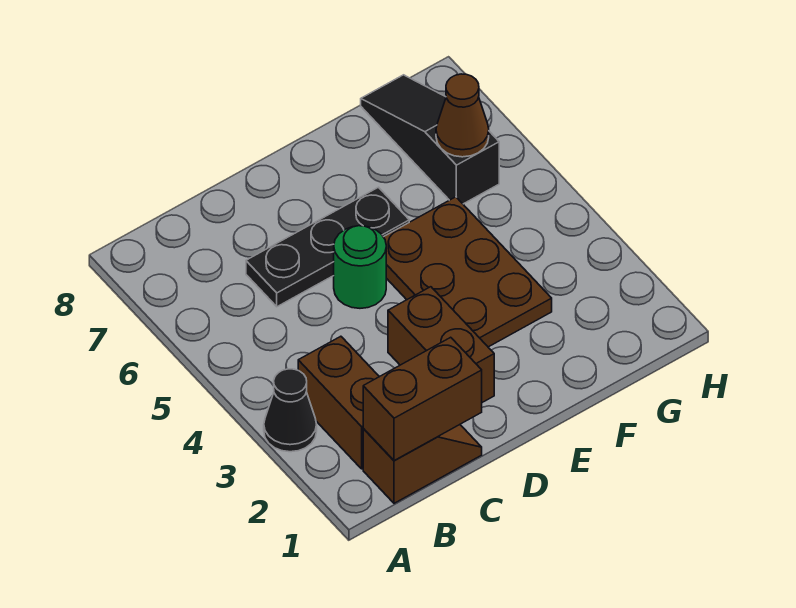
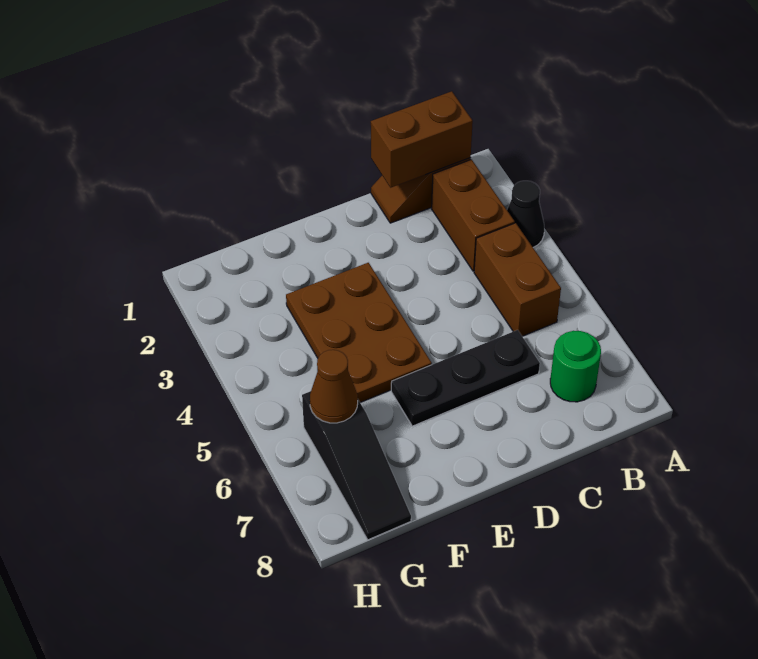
brown brick D2:D3 level 1 -> brown brick B4:B5 level 1
green round brick D5 level 1 -> green round brick B7 level 1

